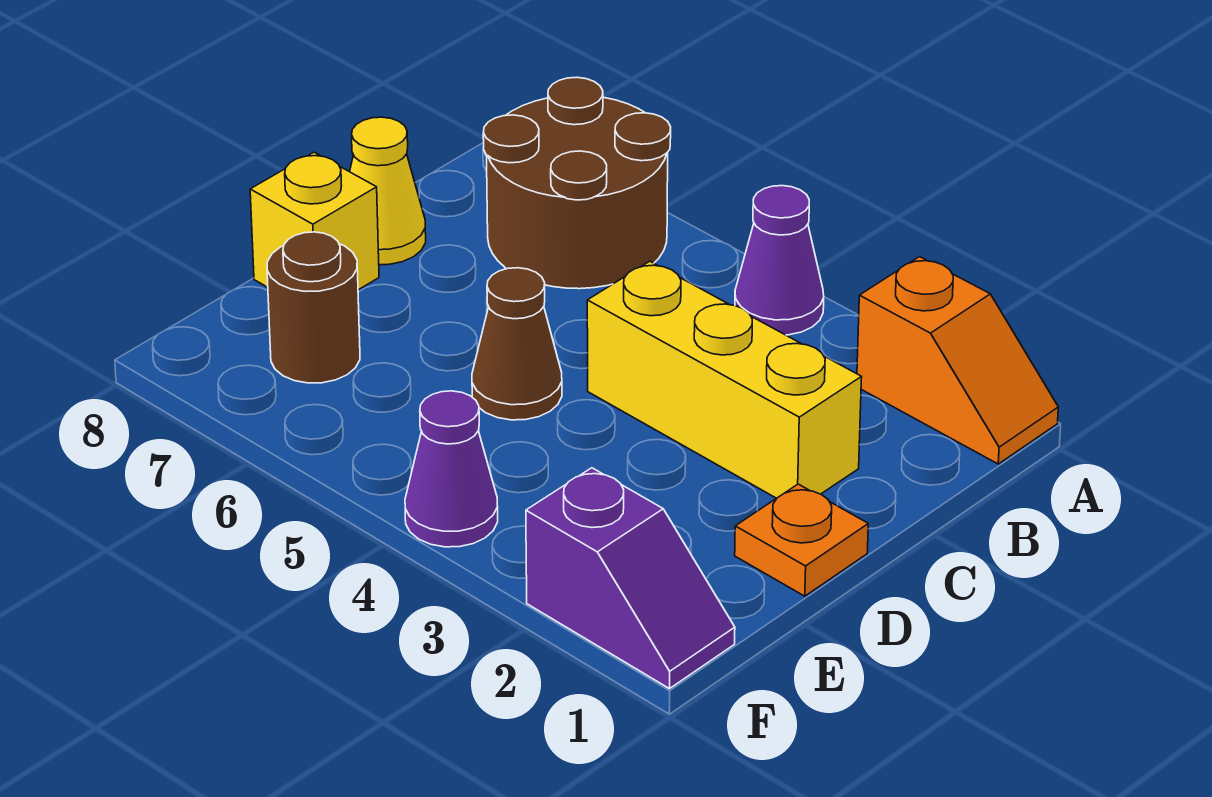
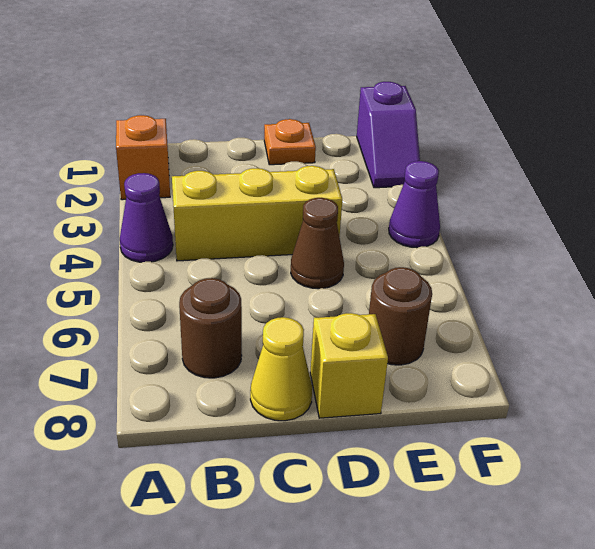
brown round brick A6:B7 level 1 -> brown round brick B7 level 1
yellow brick C2:C4 level 1 -> yellow brick B4:D4 level 1
purple slope F1:F2 level 1 top 2 -> purple slope F1:F2 level 1 top 1

